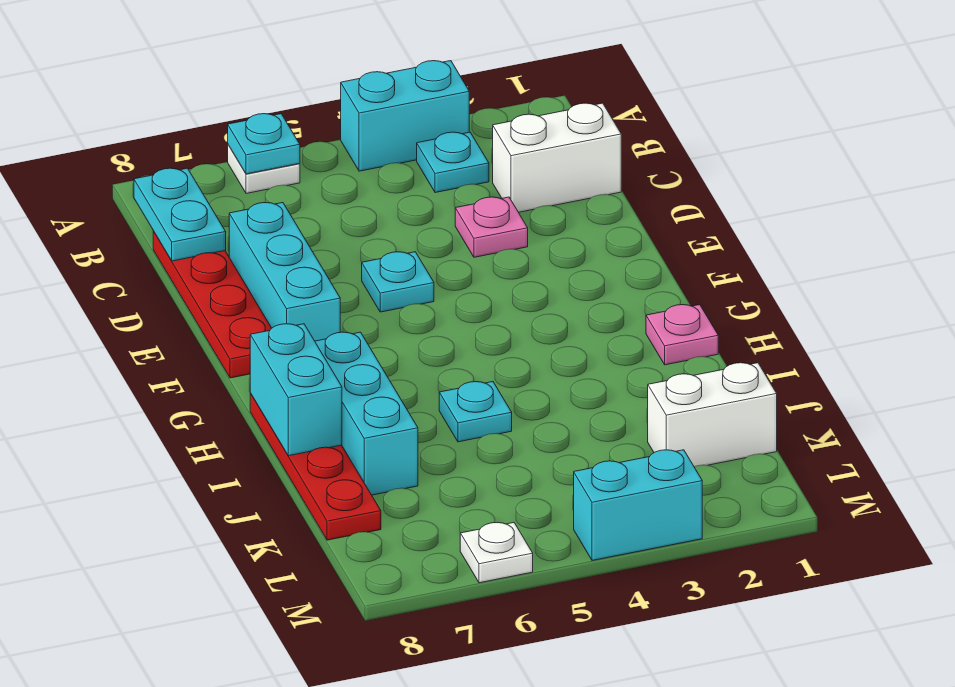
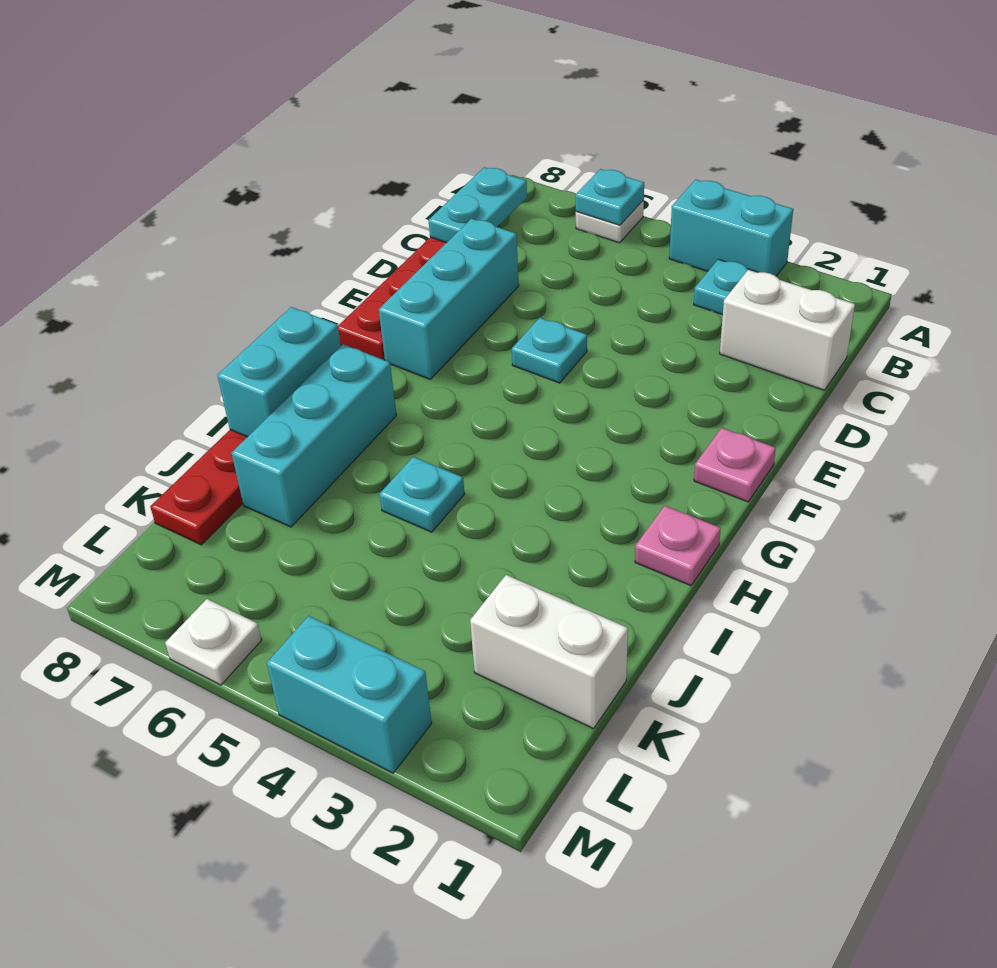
pink plate D3 level 1 -> pink plate F1 level 1

